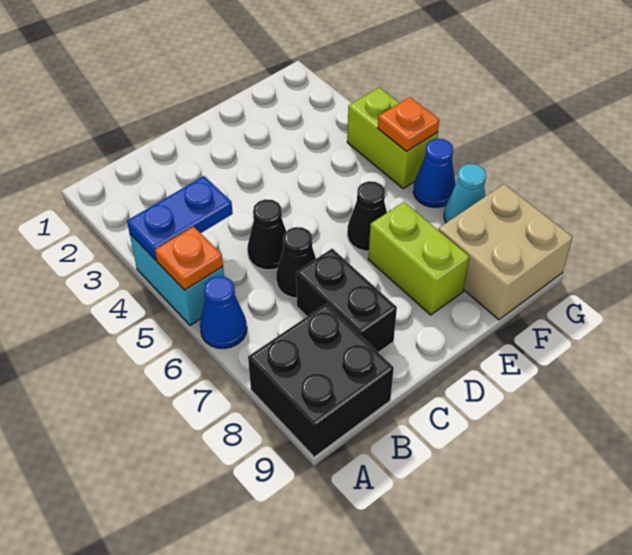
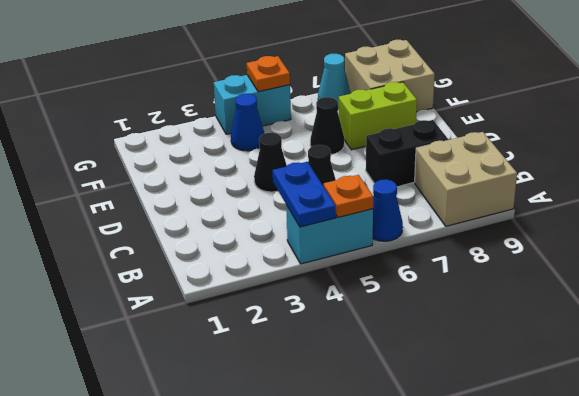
black brick A8:B9 level 1 -> tan brick A8:B9 level 1
black cone C6 level 1 -> black cone D4 level 1
lime brick G4:G5 level 1 -> cyan brick G4:G5 level 1
blue cone G6 level 1 -> blue cone F4 level 1

